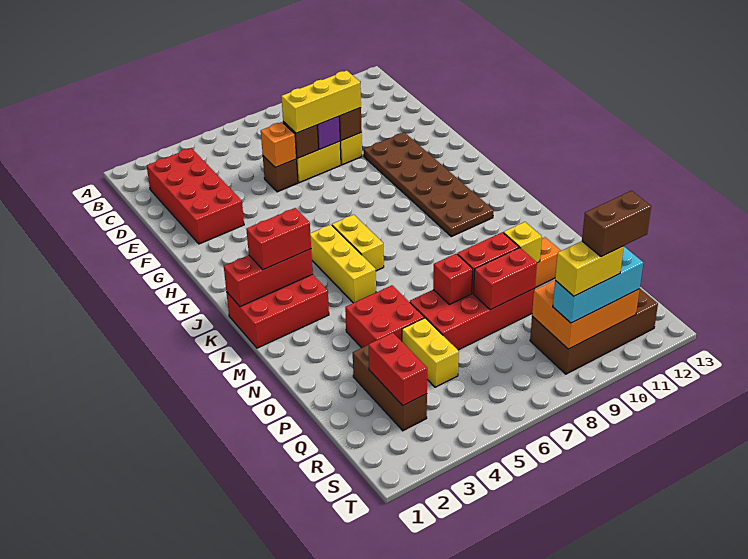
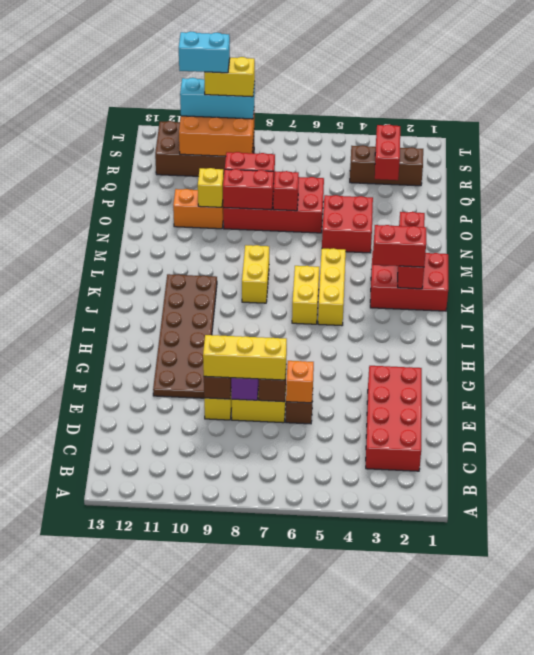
red brick K1:K3 level 2 -> red brick K2:M2 level 2
brown brick P3:R3 level 1 -> brown brick R2:R4 level 1
yellow brick P5:Q5 level 1 -> yellow brick K8:L8 level 1
brown brick S10:S11 level 5 -> cyan brick S10:S11 level 5

